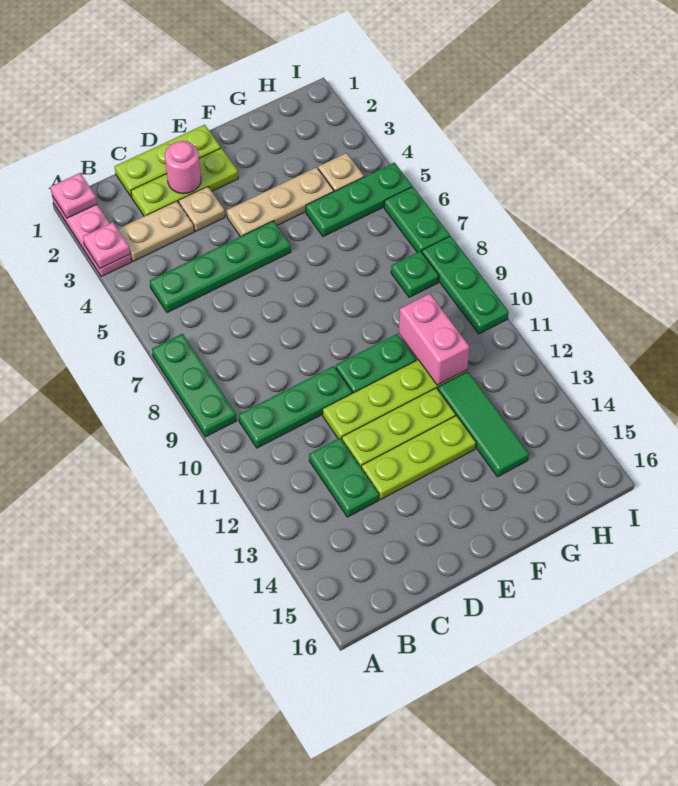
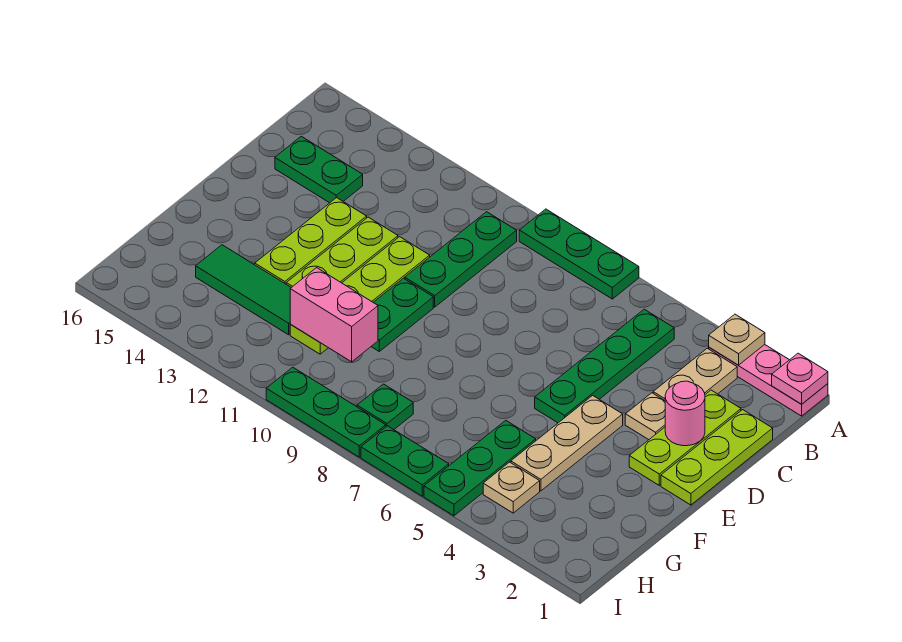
pink plate A3 level 2 -> tan plate A3 level 2
green plate C12:C13 level 1 -> green plate C14:C15 level 1

